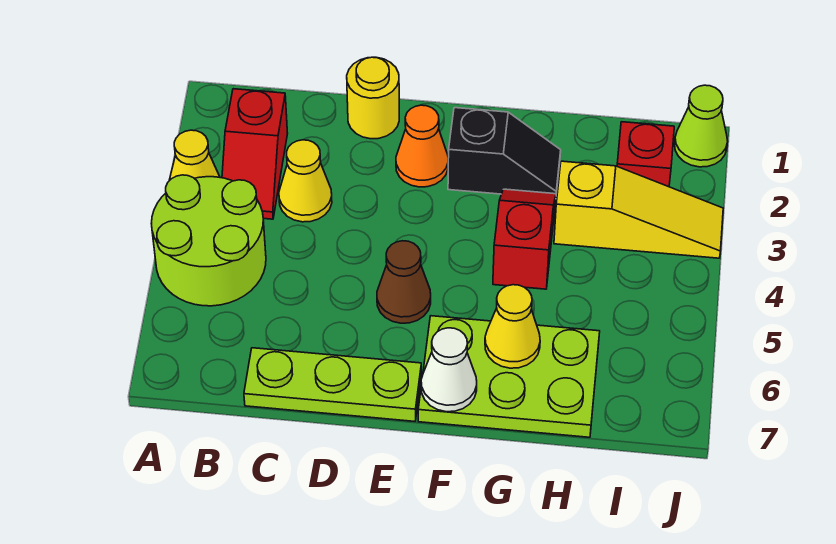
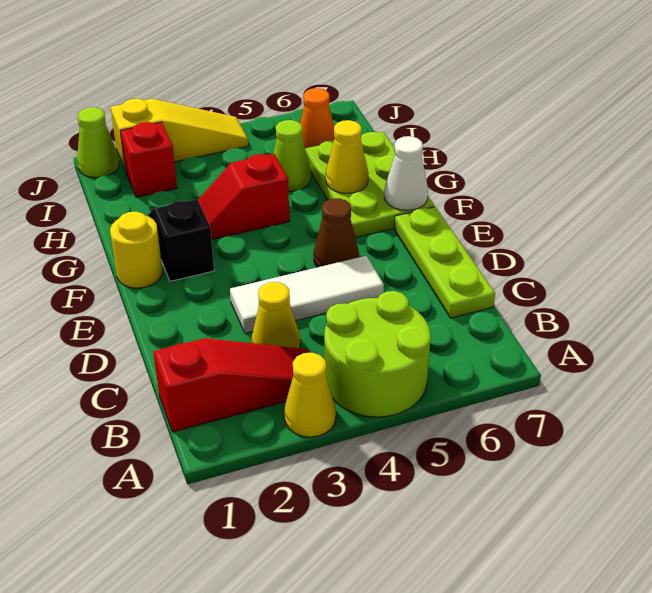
red slope B2:B3 level 1 top 2 -> red slope B1:B3 level 1 top 1
yellow round brick D1 level 1 -> yellow round brick F1 level 1
none -> white tile D3:D5 level 1
orange cone E2 level 1 -> orange cone I6 level 1
yellow slope H3:J3 level 1 top H -> yellow slope J2:J4 level 1 top 2
none -> lime cone H5 level 1

